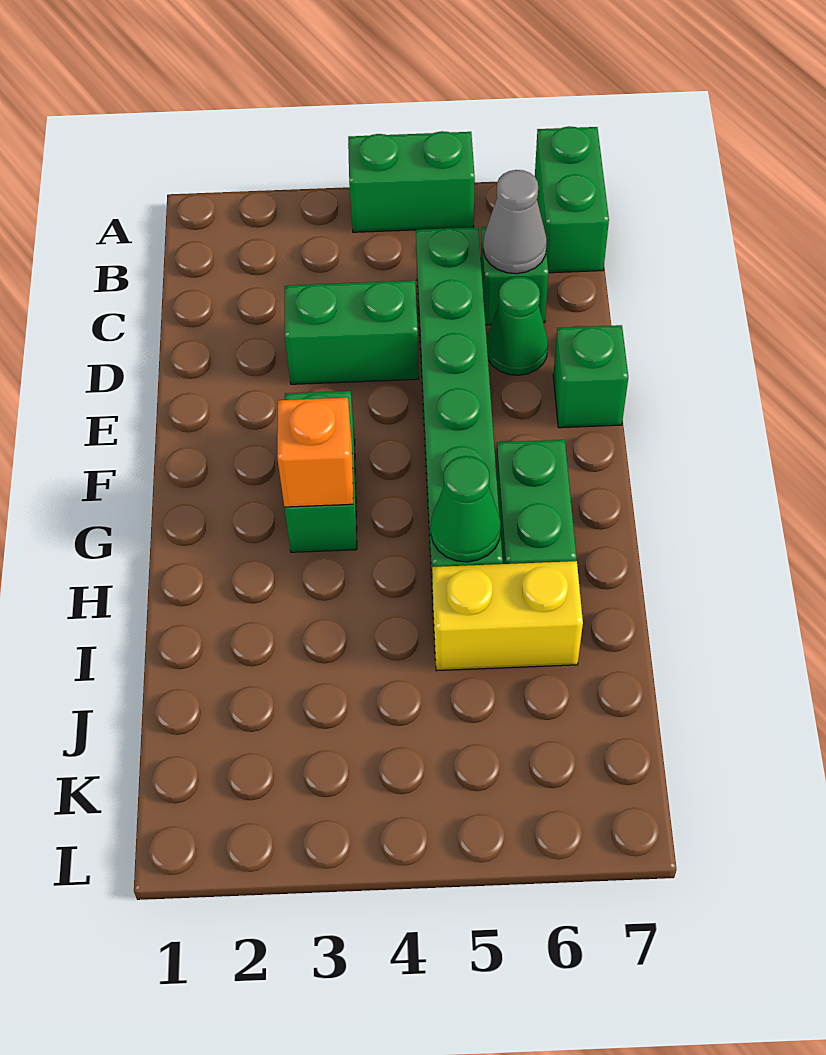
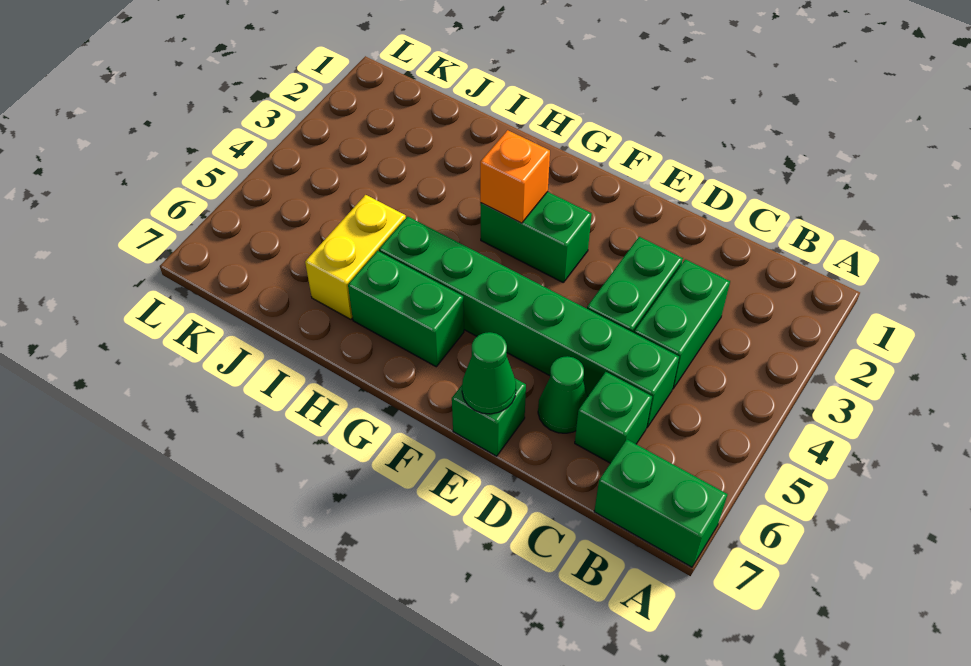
green brick A4:A5 level 1 -> green brick C3:C4 level 1
grey cone C6 level 2 -> none
green cone H5 level 2 -> green cone E7 level 2

